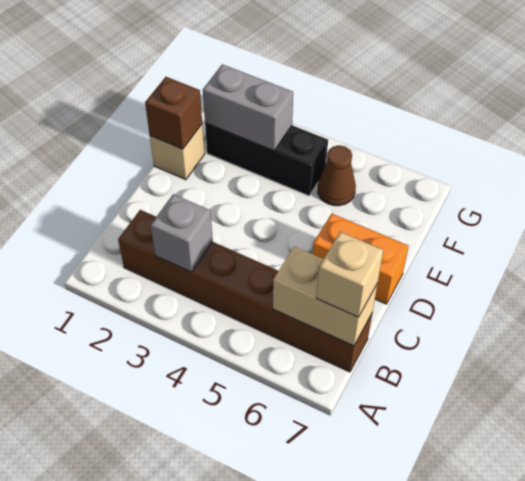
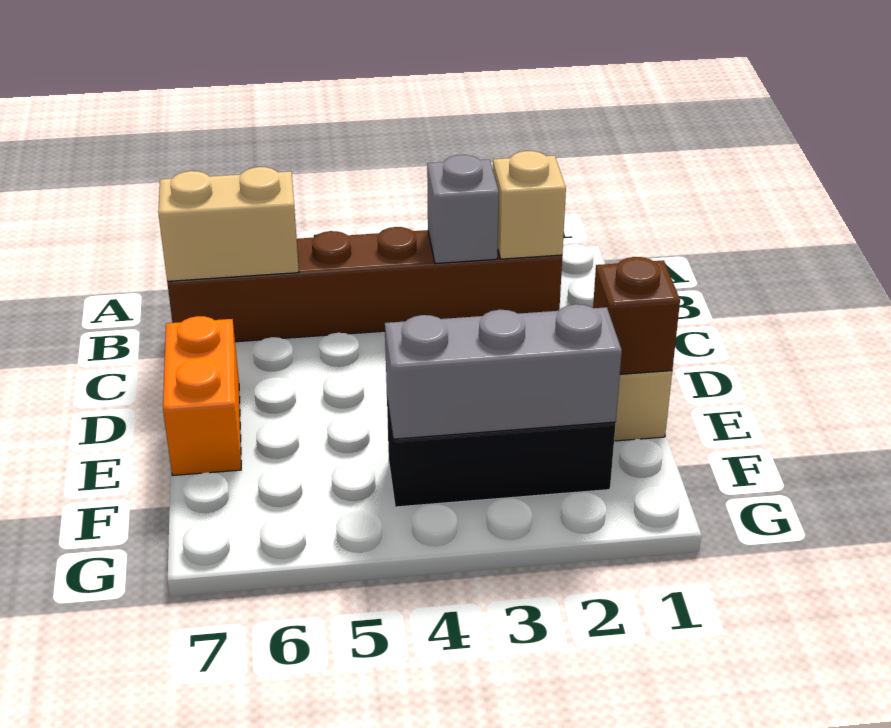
tan brick B7 level 3 -> tan brick B2 level 2
orange brick D6:D7 level 1 -> orange brick D7:E7 level 1
grey brick F2:F3 level 2 -> grey brick F2:F4 level 2
brown cone F5 level 1 -> none

